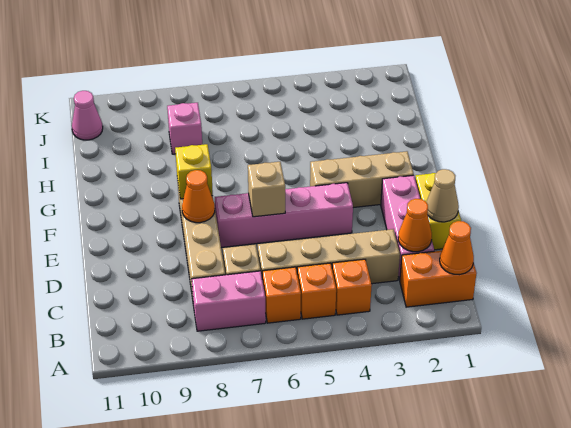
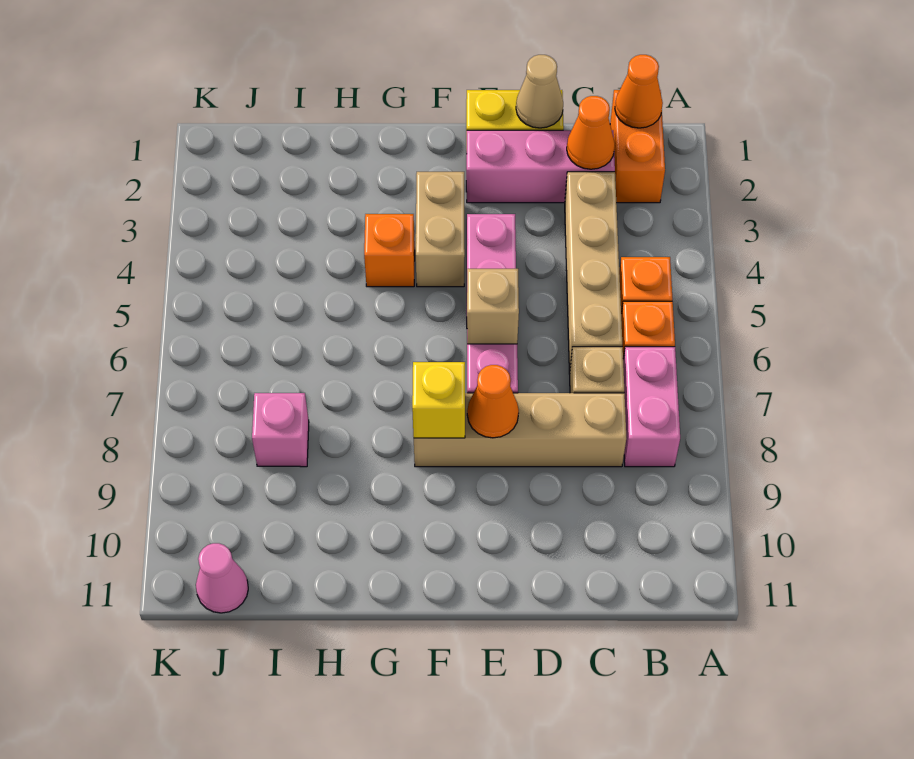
orange brick B4 level 1 -> orange brick G4 level 1
tan brick F2:F4 level 1 -> tan brick F3:F4 level 1

